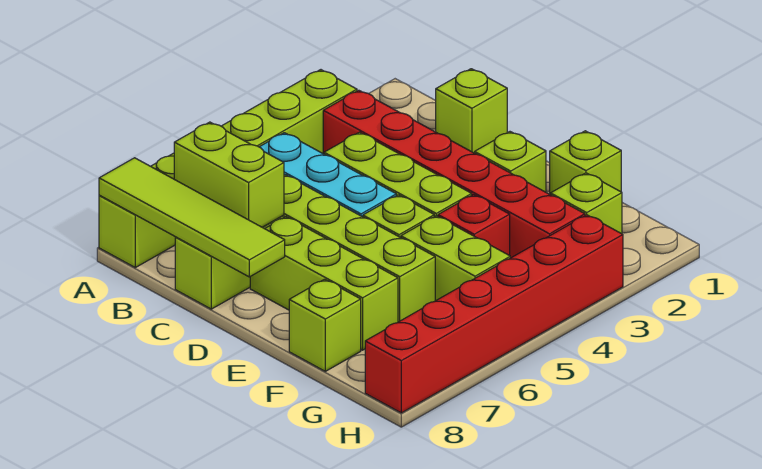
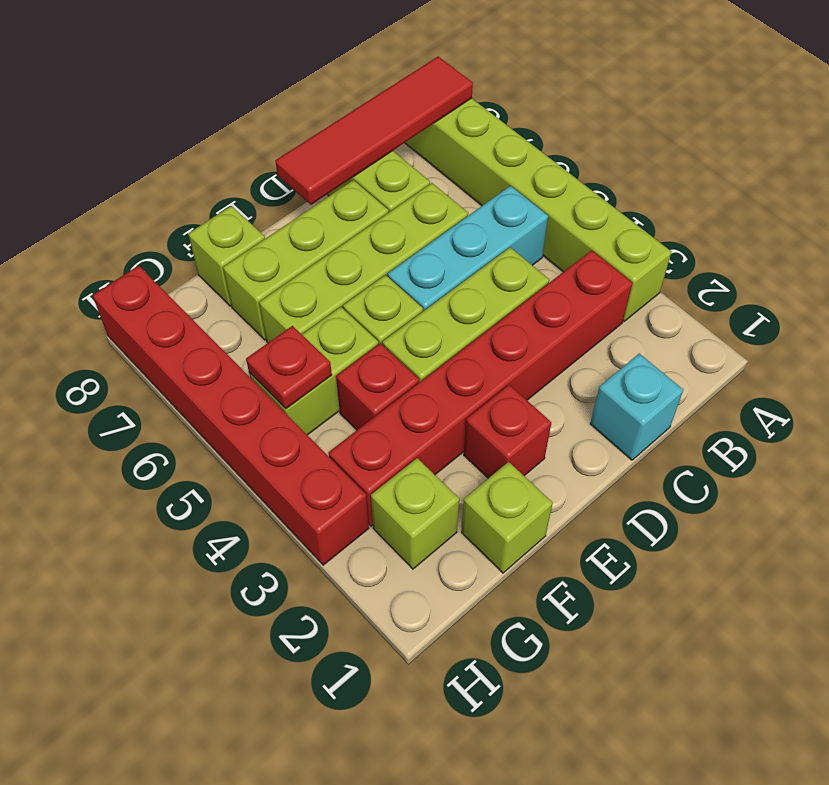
lime tile A8:D8 level 2 -> red tile A8:D8 level 2
lime brick B7:C7 level 2 -> none
lime brick C1 level 1 -> cyan brick C1 level 1
lime brick E2 level 1 -> red brick E2 level 1
none -> red plate G5 level 2

